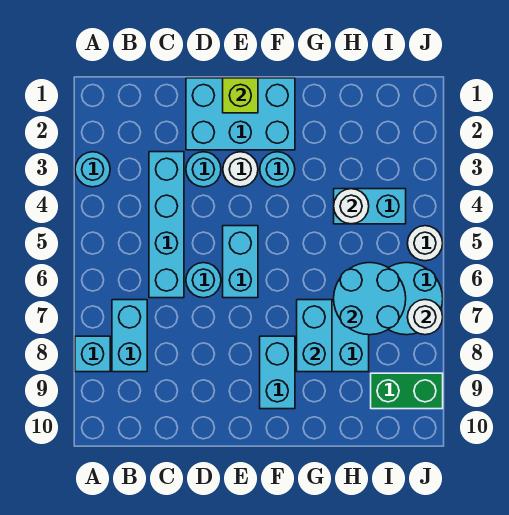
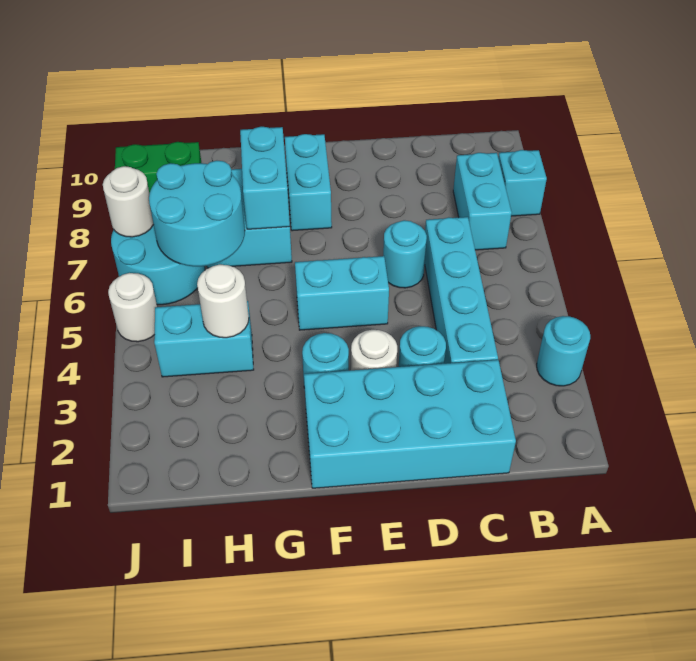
cyan brick D1:F2 level 1 -> cyan brick C1:F2 level 1
lime brick E1 level 2 -> none
cyan brick E5:E6 level 1 -> cyan brick E5:F5 level 1

